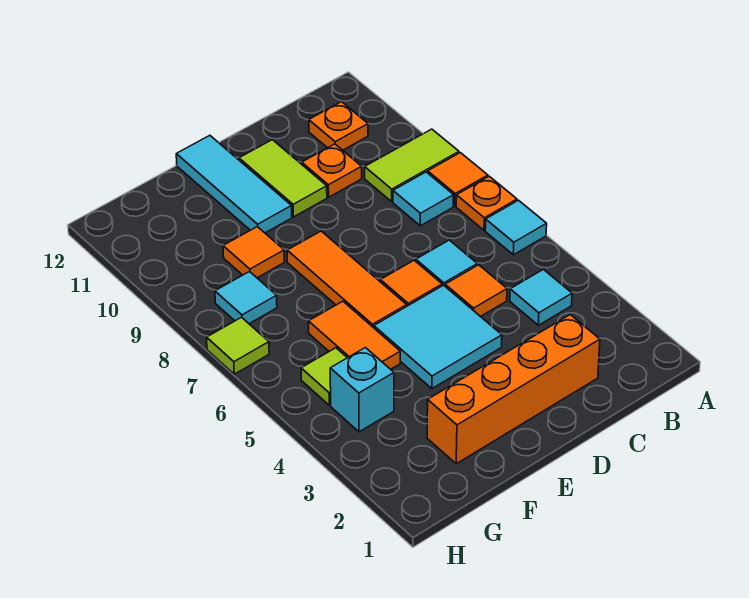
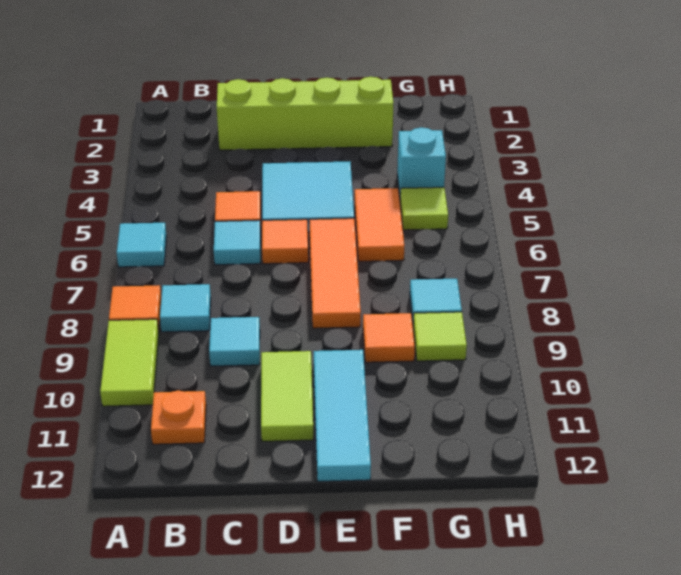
orange plate A7 level 1 -> none
lime tile A9:B9 level 1 -> lime tile A9:A10 level 1
cyan tile B4 level 1 -> cyan tile C9 level 1
orange brick C2:F2 level 1 -> lime brick C2:F2 level 1
orange plate C10 level 1 -> none
lime tile H7 level 1 -> lime tile G9 level 1

